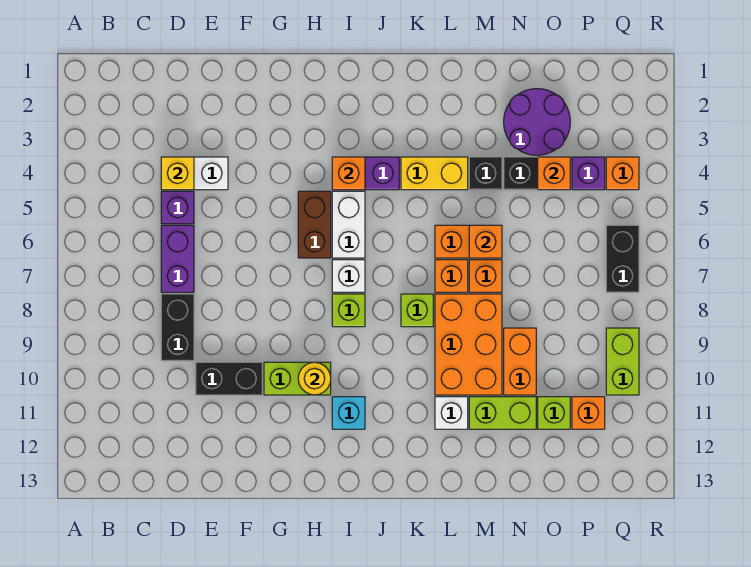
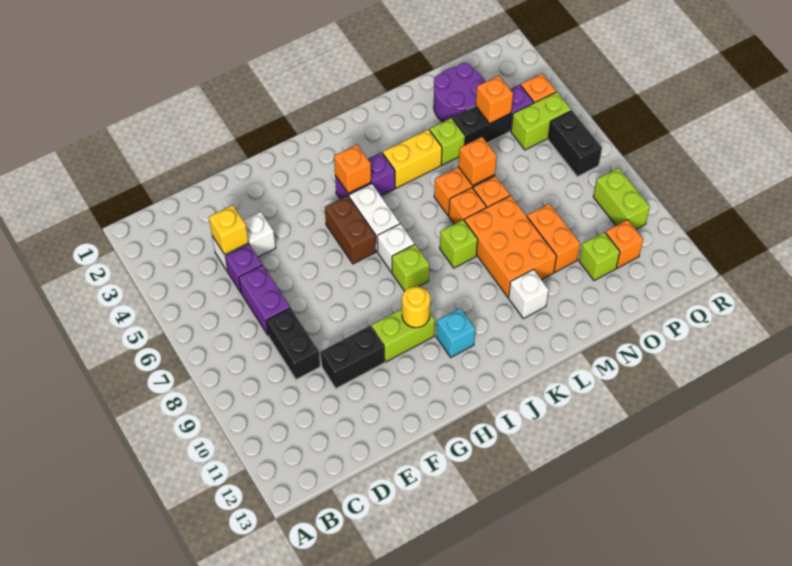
black brick M4 level 1 -> lime brick M4 level 1
lime brick M11:N11 level 1 -> lime brick P5:Q5 level 1

